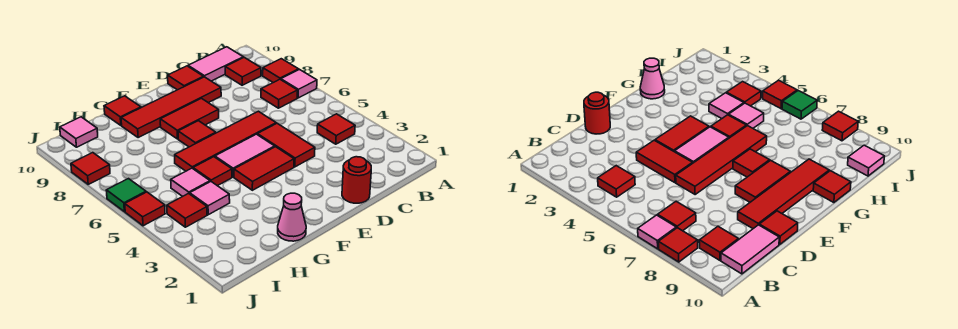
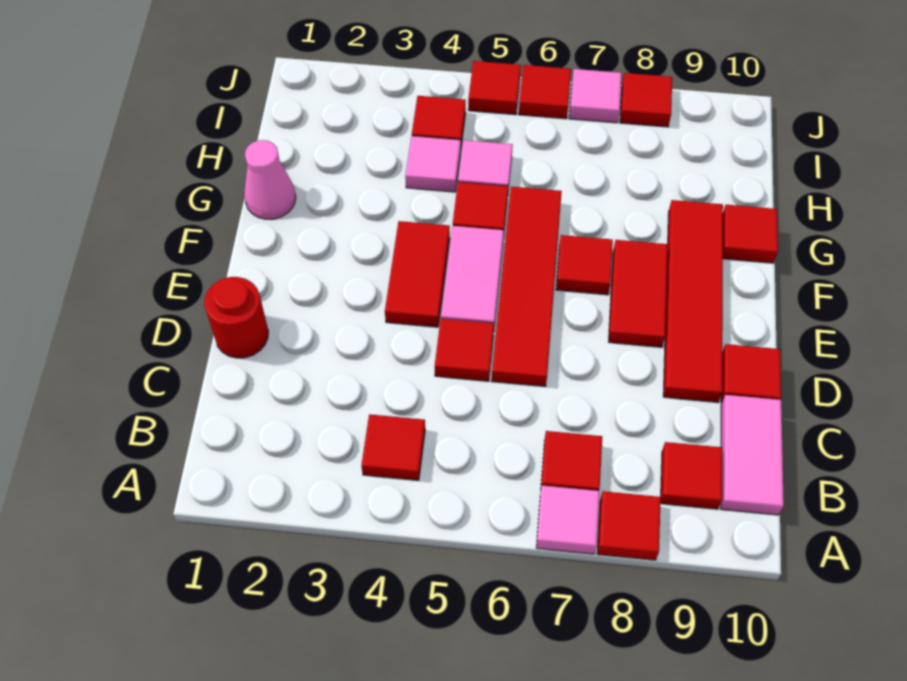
red tile D4:D5 level 1 -> red tile D5 level 1
pink tile I10 level 1 -> pink tile J7 level 1
green tile J6 level 1 -> red tile J6 level 1

